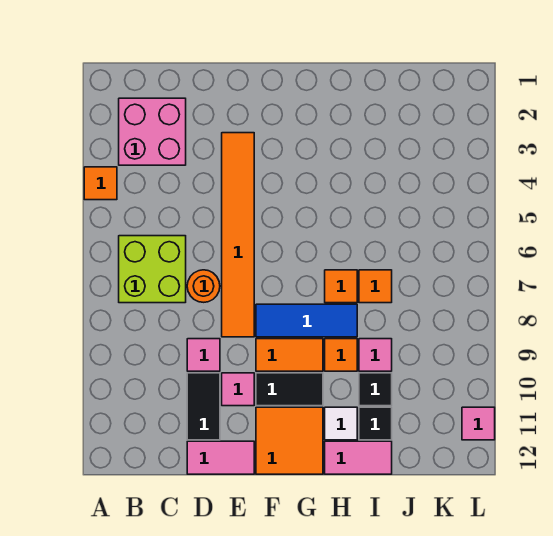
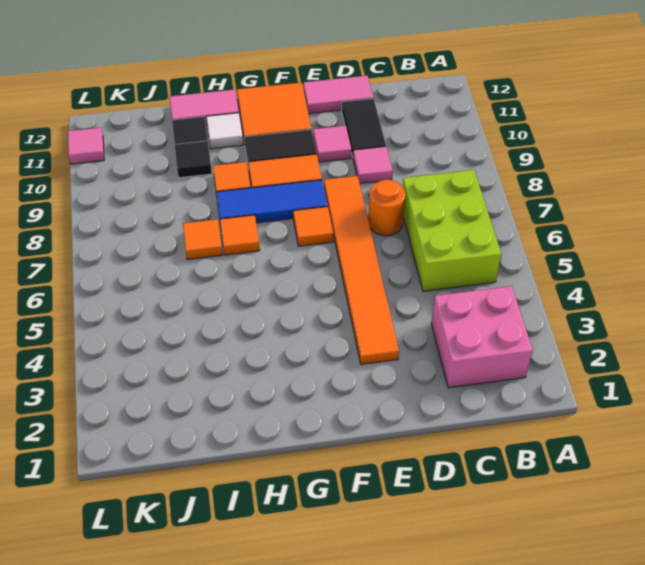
orange tile A4 level 1 -> orange tile F7 level 1
lime brick B6:C7 level 1 -> lime brick B5:C7 level 1
pink tile I9 level 1 -> none

